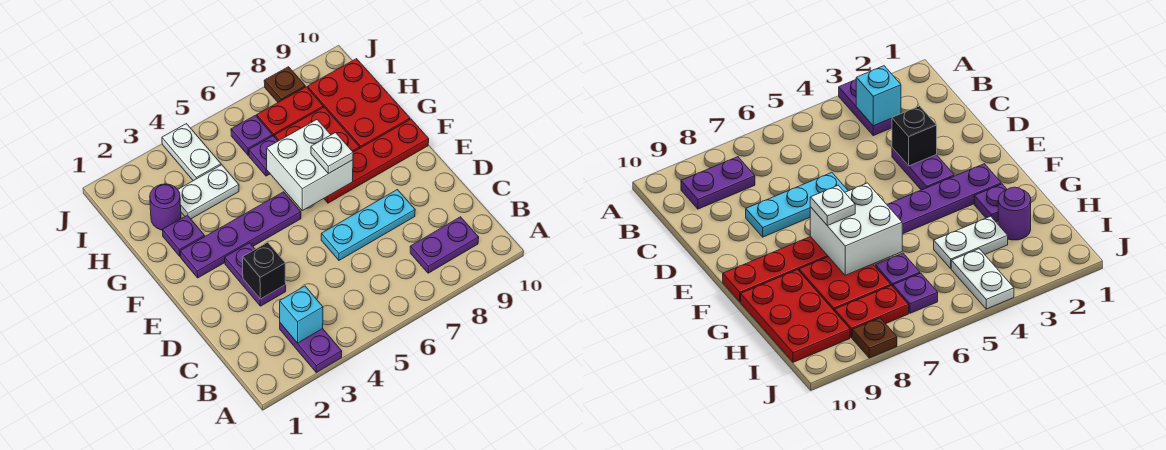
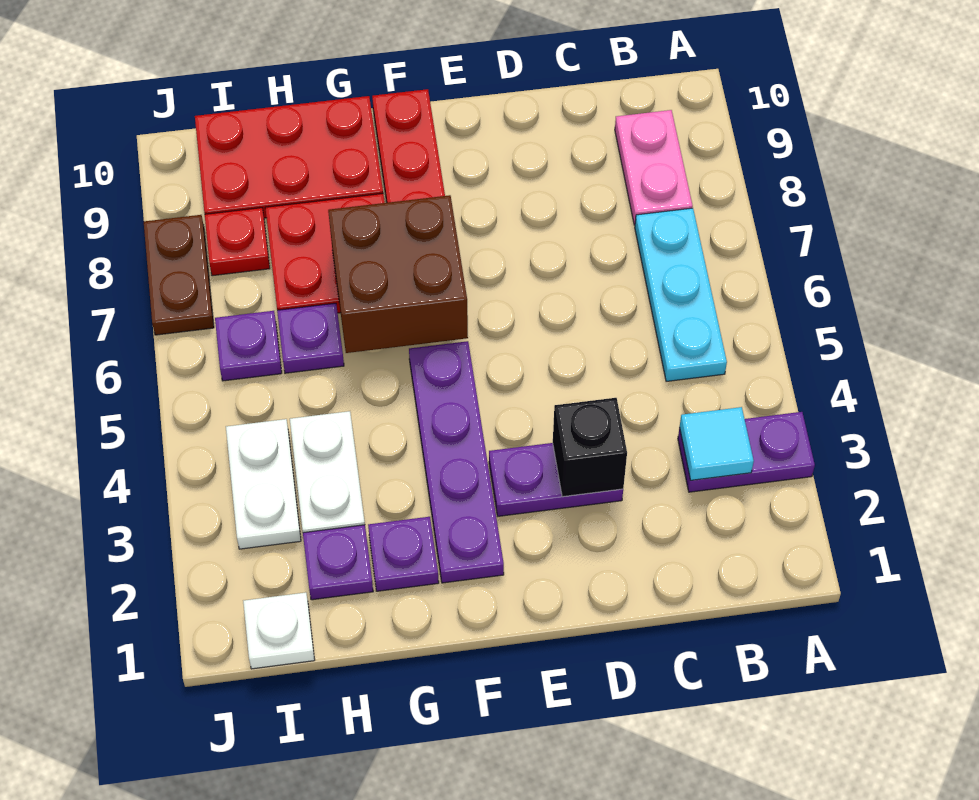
cyan brick B3 level 2 -> cyan tile B3 level 2
purple plate B8:B9 level 1 -> pink plate B8:B9 level 1
cyan plate D6:D8 level 1 -> cyan plate B5:B7 level 1
white brick F6:G7 level 2 -> brown brick F6:G7 level 2
white plate F7 level 3 -> white plate I1 level 1
purple round brick H2 level 1 -> purple plate H2 level 1
white plate I4:J4 level 1 -> white plate I3:I4 level 1
red plate I7:I8 level 1 -> red plate I8 level 1
brown plate J8 level 1 -> brown plate J7:J8 level 1

